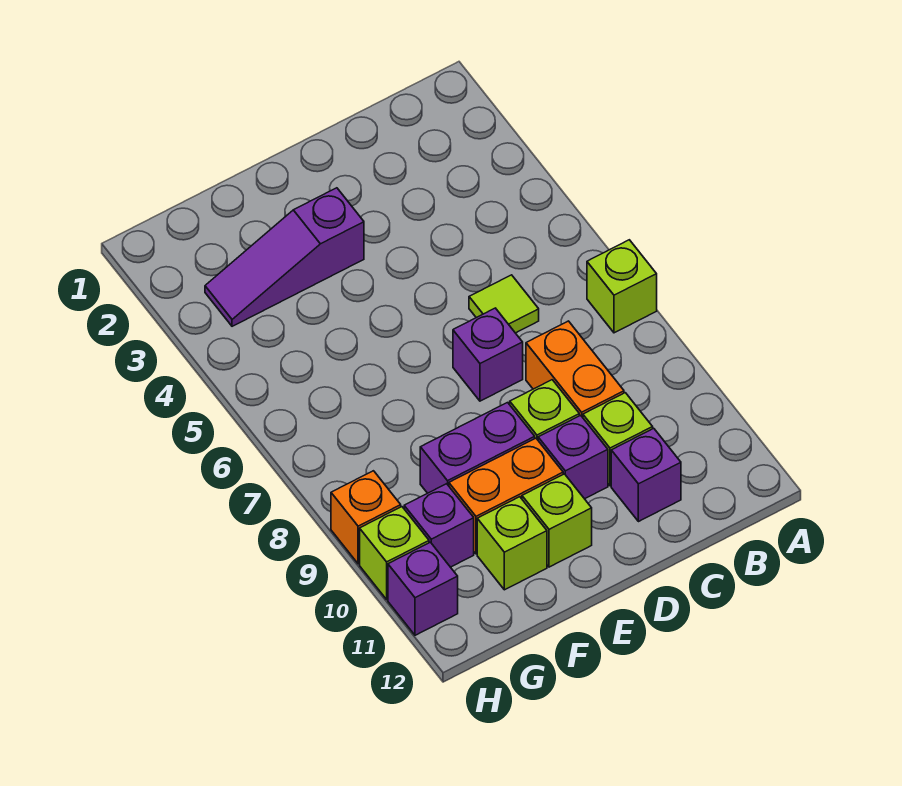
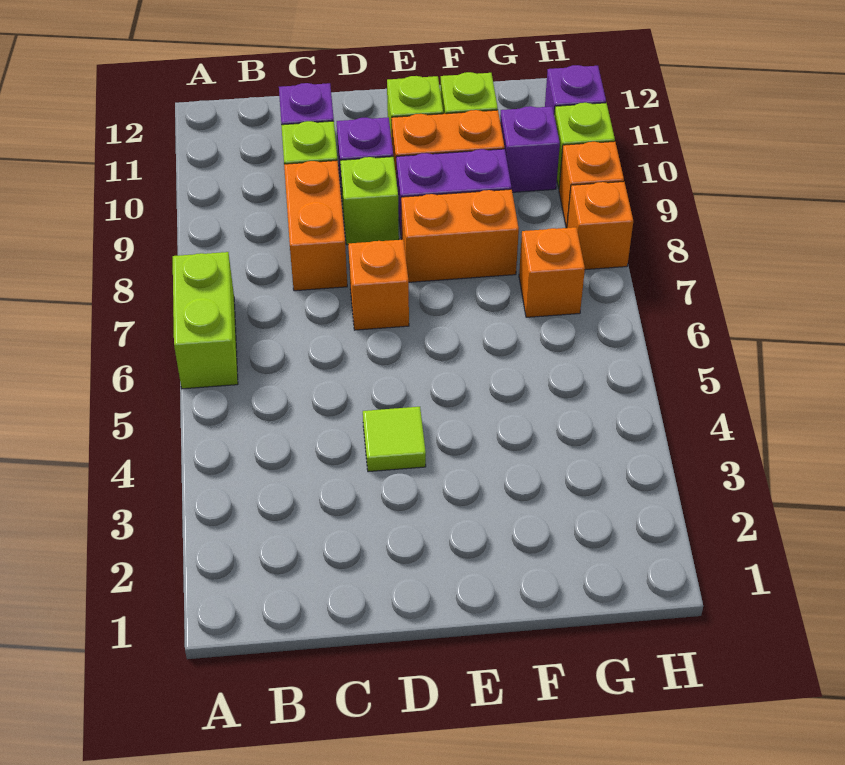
lime brick A7 level 1 -> lime brick A6:A7 level 1
lime tile C6 level 1 -> lime tile D4 level 1
purple brick D7 level 1 -> orange brick D7 level 1
purple slope E3:G3 level 1 top E -> none
none -> orange brick E8:F8 level 1
none -> orange brick G7 level 1
none -> orange brick H8 level 1

